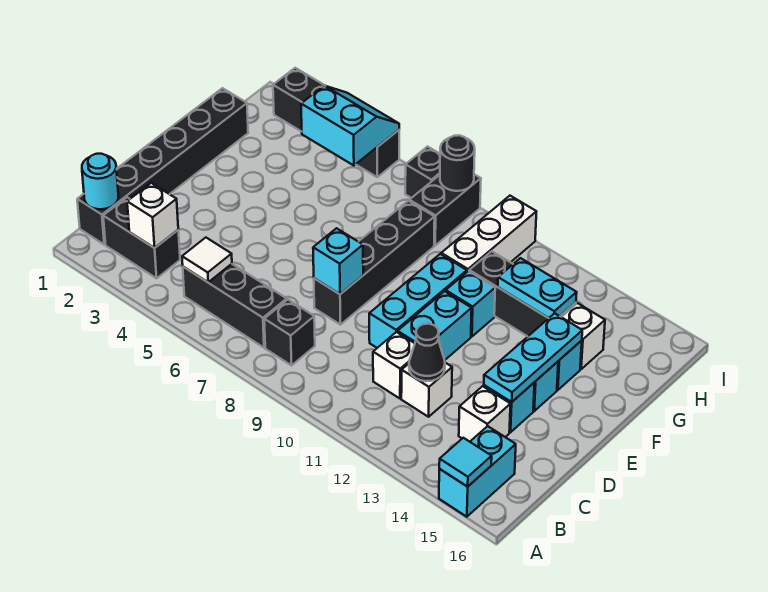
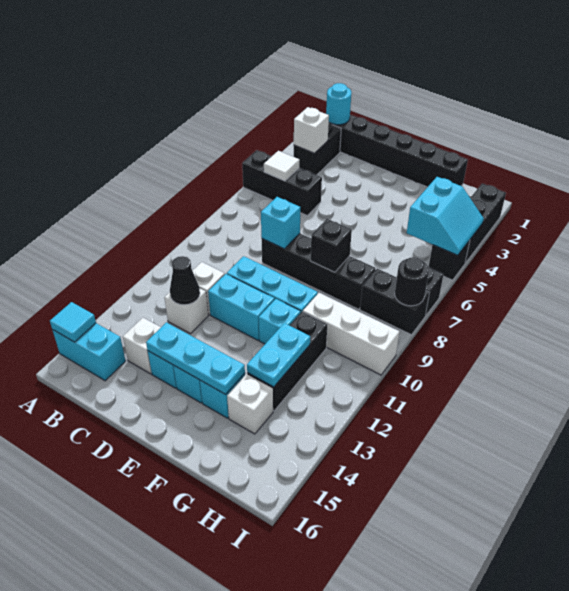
black brick B5:B7 level 1 -> black brick A5:C5 level 1
black brick B8 level 1 -> black brick F8 level 2

